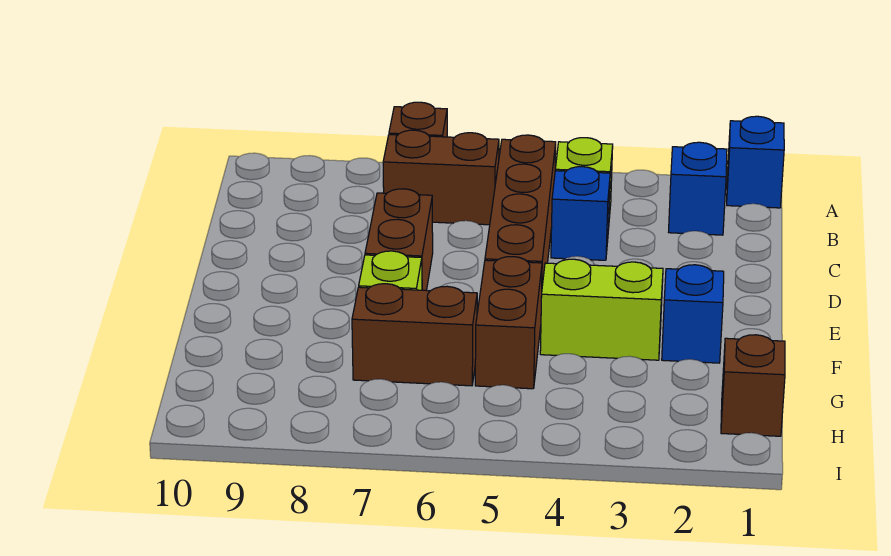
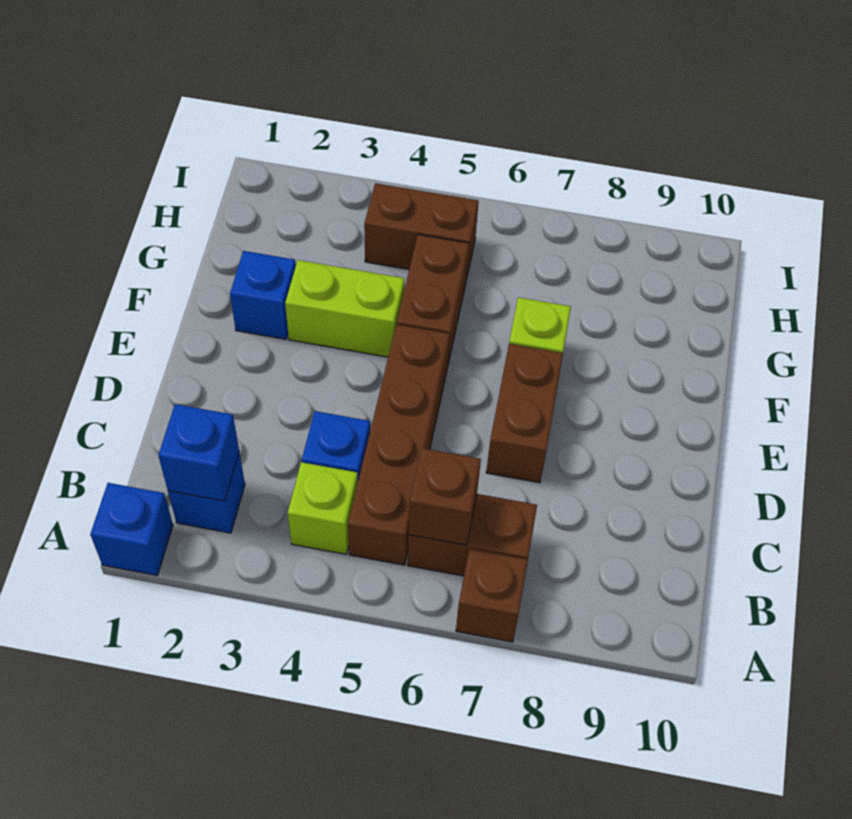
none -> blue brick B2 level 2
brown brick G6:G7 level 1 -> brown brick H4:H5 level 1
brown brick H1 level 1 -> brown brick B6 level 2

